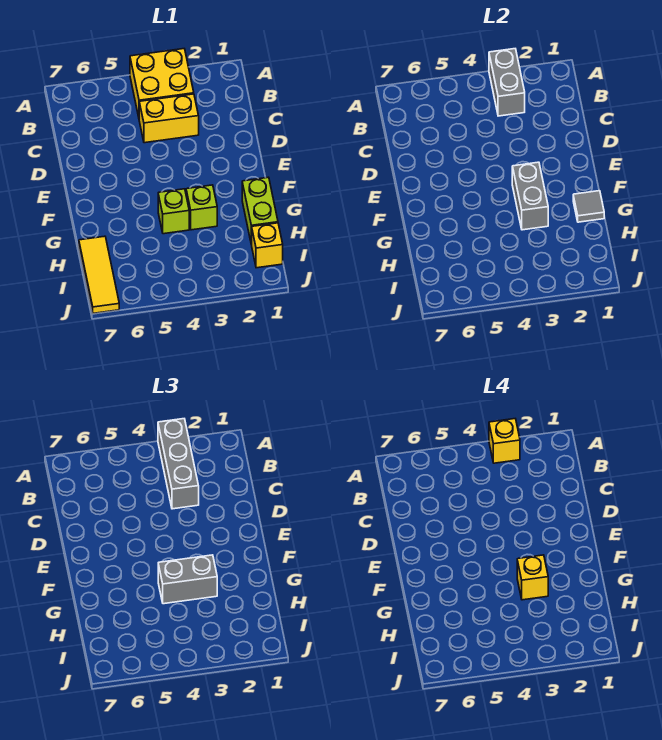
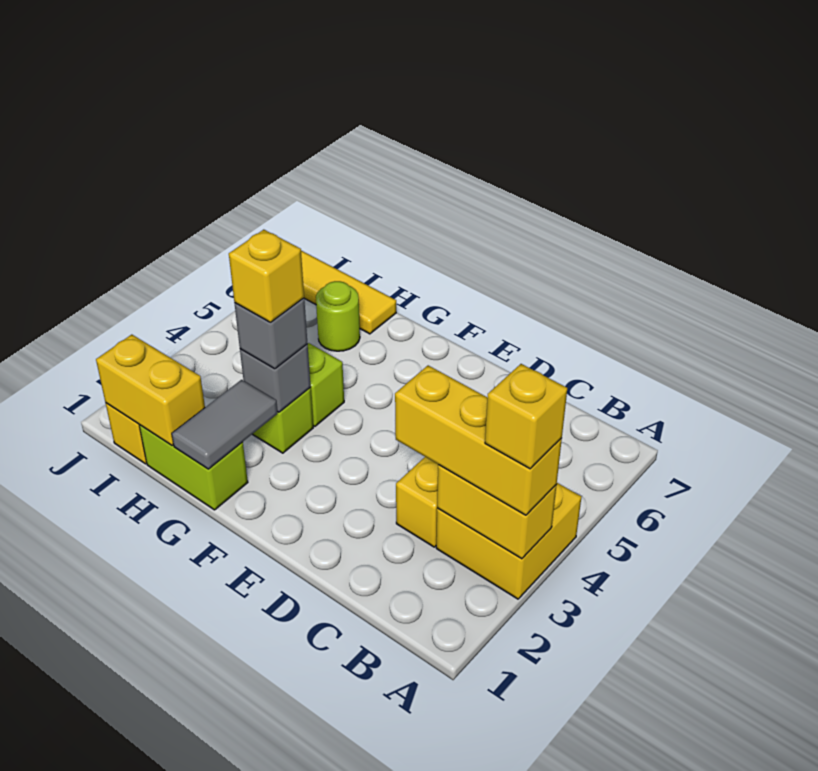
grey brick A3:B3 level 2 -> yellow brick A3:B3 level 2
grey brick A3:C3 level 3 -> yellow brick A3:C3 level 3
grey brick F3:G3 level 2 -> grey brick G3 level 2
grey tile G1 level 2 -> grey tile G1:G2 level 2
grey brick G3:G4 level 3 -> grey brick G3 level 3
none -> yellow brick H1:I1 level 2
none -> lime round brick H6 level 1

